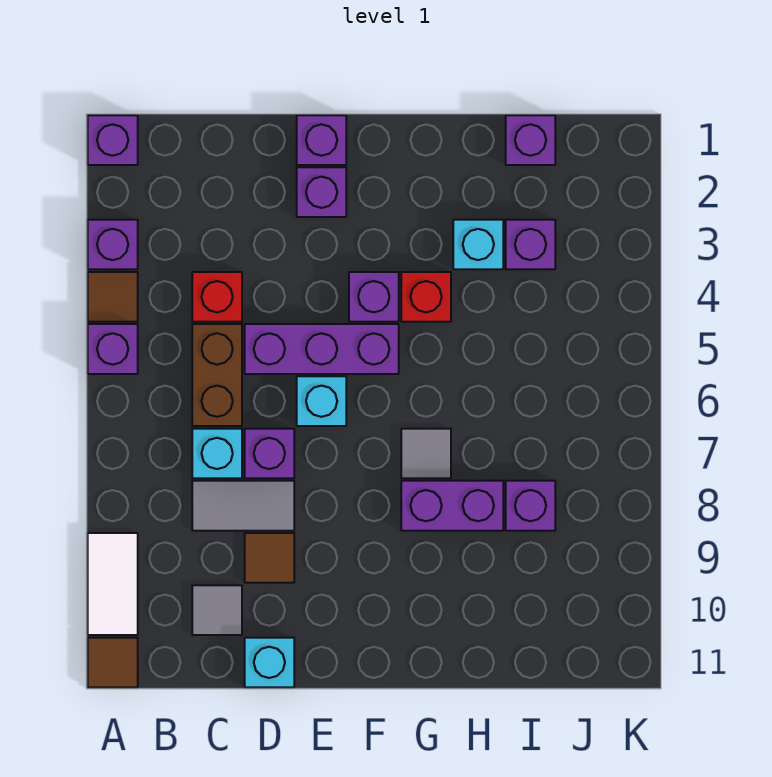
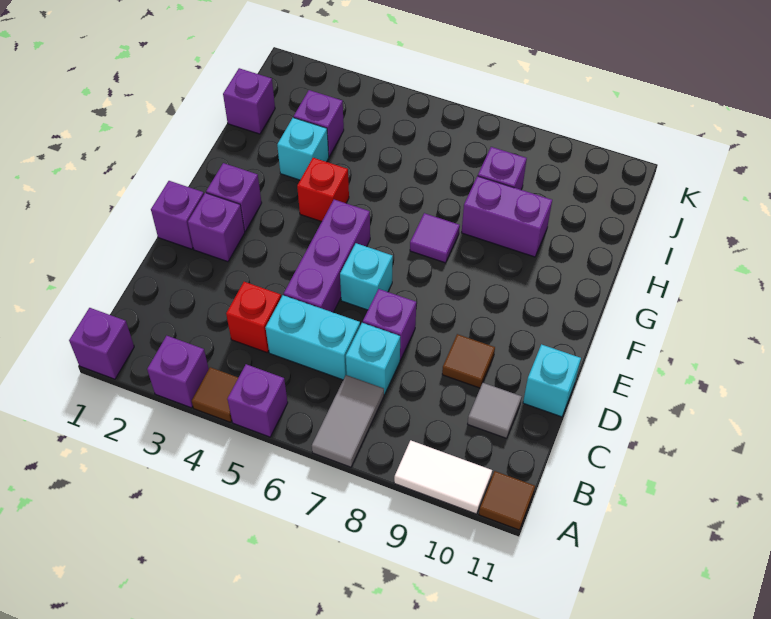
brown brick C5:C6 level 1 -> cyan brick C5:C6 level 1
grey tile C8:D8 level 1 -> grey tile A7:B7 level 1
purple brick F4 level 1 -> purple brick F2 level 1
grey tile G7 level 1 -> purple tile G7 level 1
purple brick G8:H8 level 1 -> purple brick H8:H9 level 1

